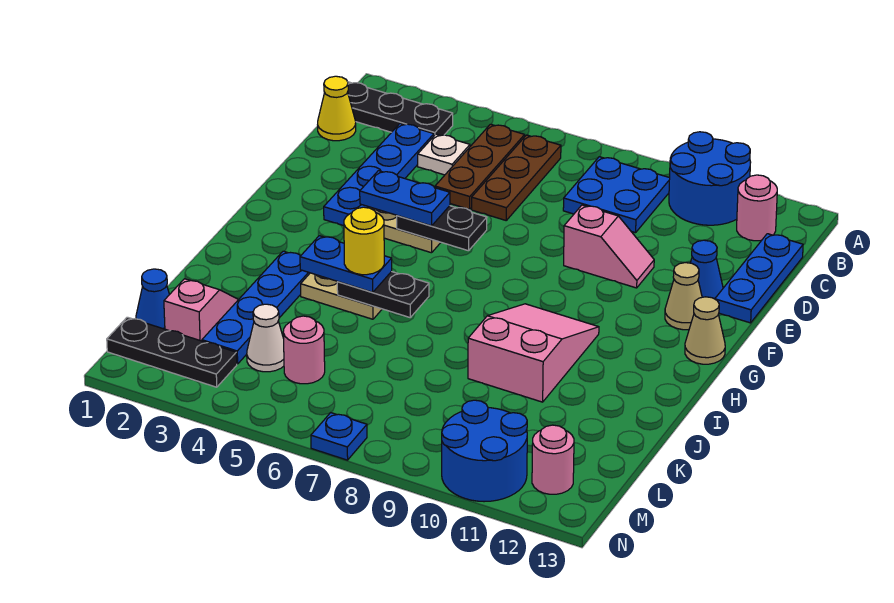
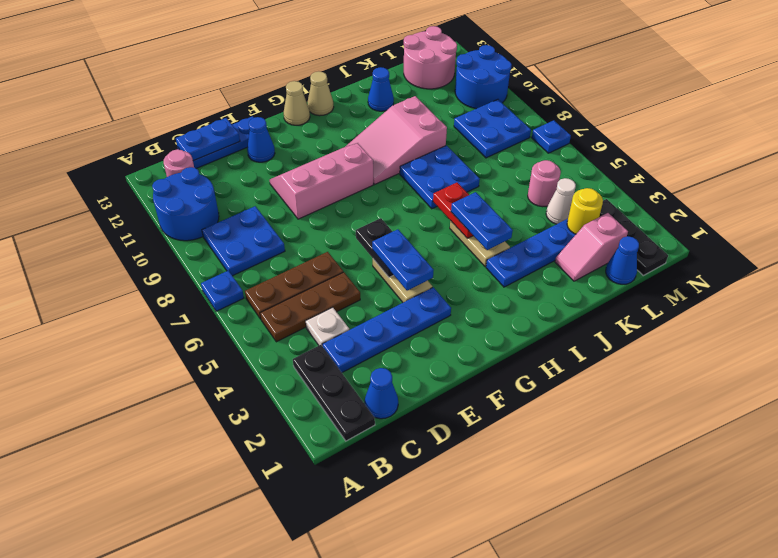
none -> blue plate A7 level 1
yellow cone C1 level 1 -> blue cone C1 level 1
none -> blue plate C13:D13 level 2
pink slope E9:E10 level 1 top 9 -> pink slope E9:G10 level 1 top 9
tan cone F12 level 1 -> tan cone H13 level 1
black plate I5:I6 level 2 -> red plate I5:I6 level 2
yellow round brick I5 level 4 -> yellow round brick L3 level 2
none -> blue plate I7:J8 level 1
none -> blue cone J12 level 1
none -> blue plate L8:M9 level 1
pink round brick M12 level 1 -> pink round brick L12:M13 level 1

